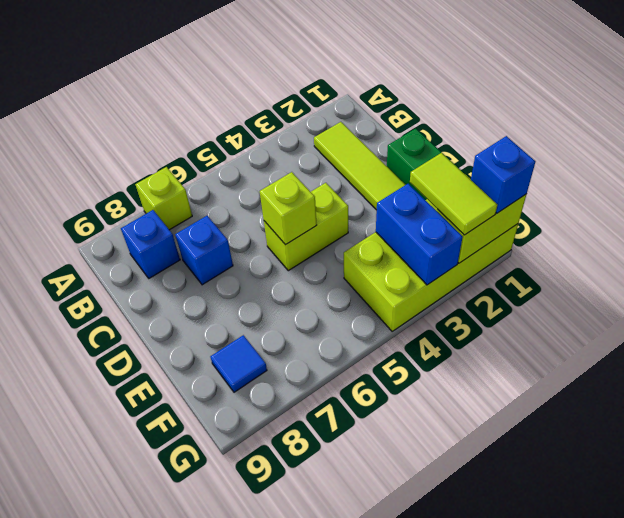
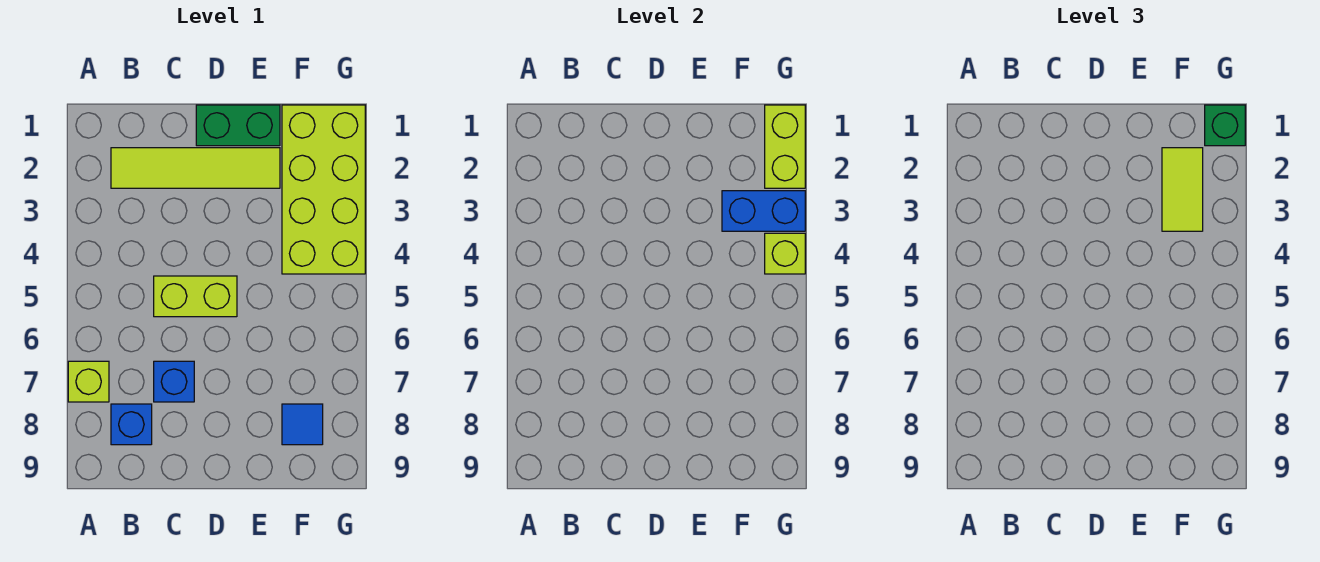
lime brick D4:D5 level 1 -> lime brick C5:D5 level 1
lime brick D5 level 2 -> lime brick G4 level 2
lime tile F2:G2 level 3 -> lime tile F2:F3 level 3
blue brick G1 level 3 -> green brick G1 level 3

